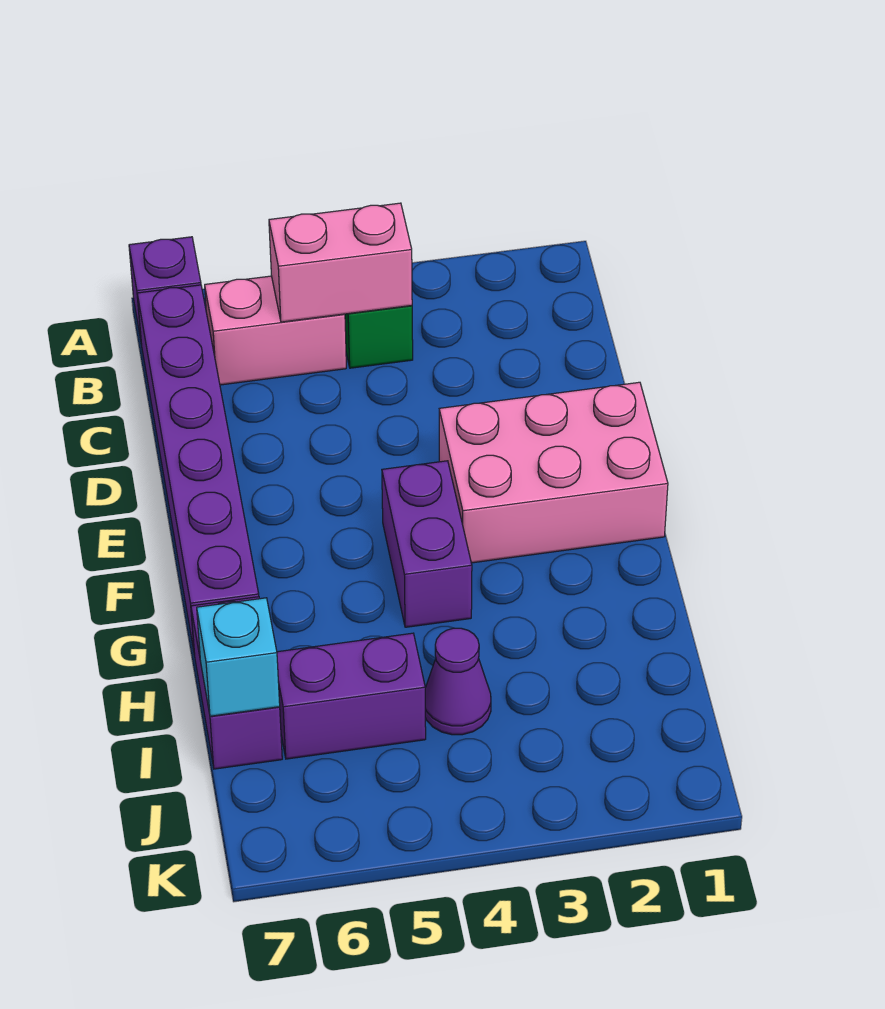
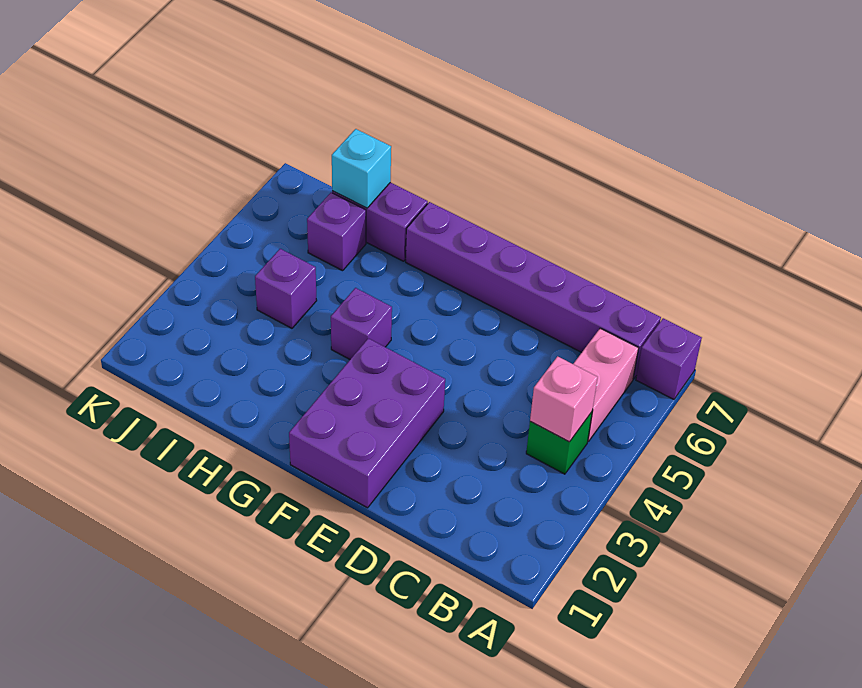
pink brick B4:B5 level 2 -> pink brick B4 level 2
pink brick E1:F3 level 1 -> purple brick E1:F3 level 1
purple brick F4:G4 level 1 -> purple brick G4 level 1
purple cone I4 level 1 -> purple brick I4 level 1
purple brick I5:I6 level 1 -> purple brick I6 level 1

